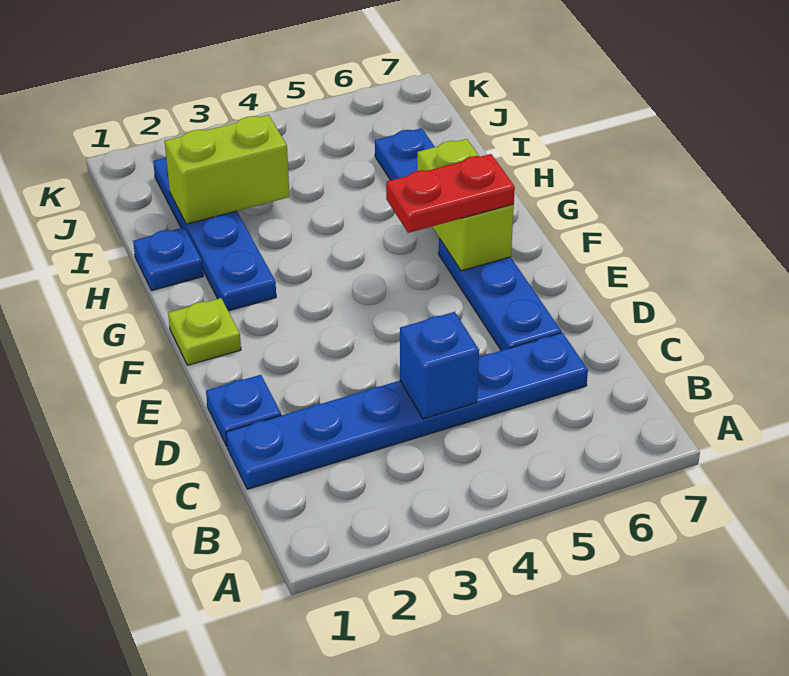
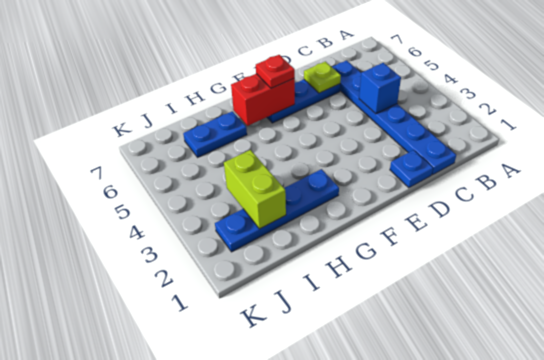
lime plate F1 level 1 -> lime plate D6 level 2
red plate F5:F6 level 3 -> red plate F6 level 3
lime brick F6:G6 level 2 -> red brick F6:G6 level 2
blue plate H1 level 1 -> none

